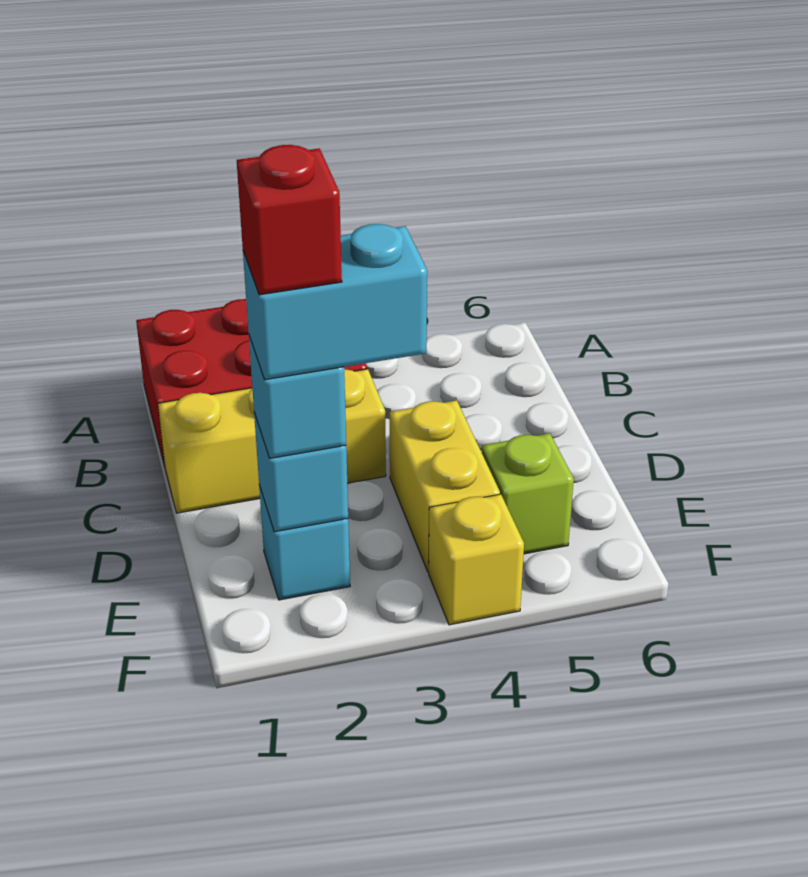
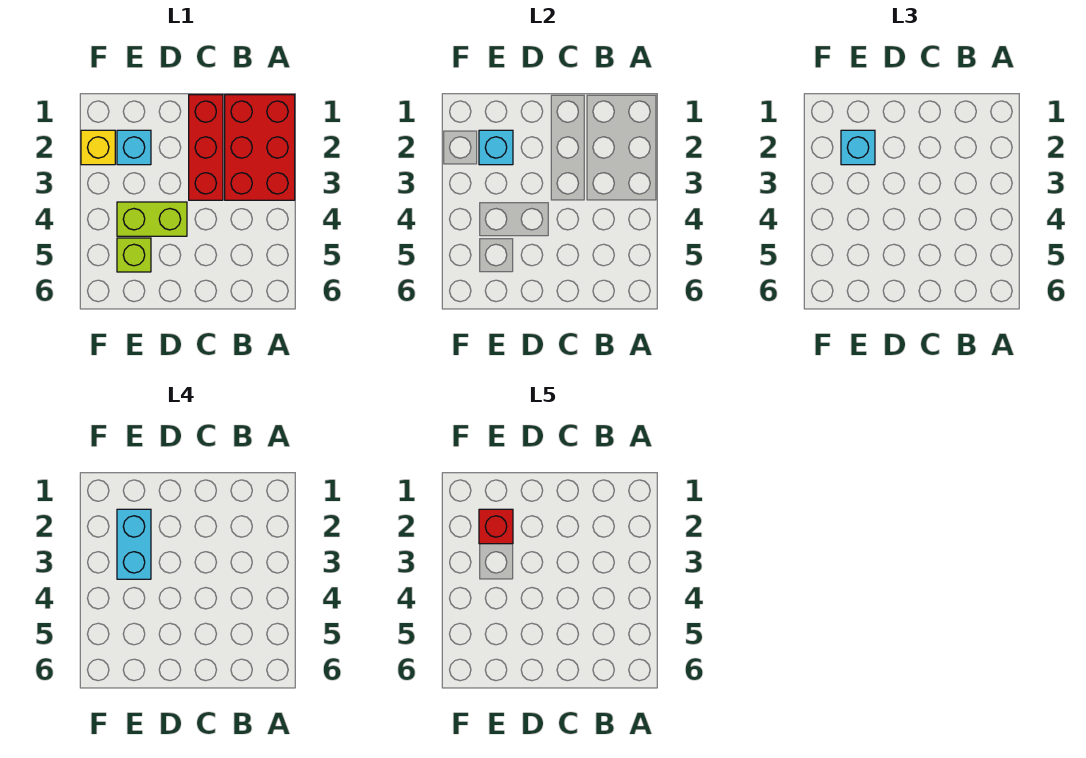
yellow brick C1:C3 level 1 -> red brick C1:C3 level 1
yellow brick D4:E4 level 1 -> lime brick D4:E4 level 1
yellow brick F4 level 1 -> yellow brick F2 level 1

